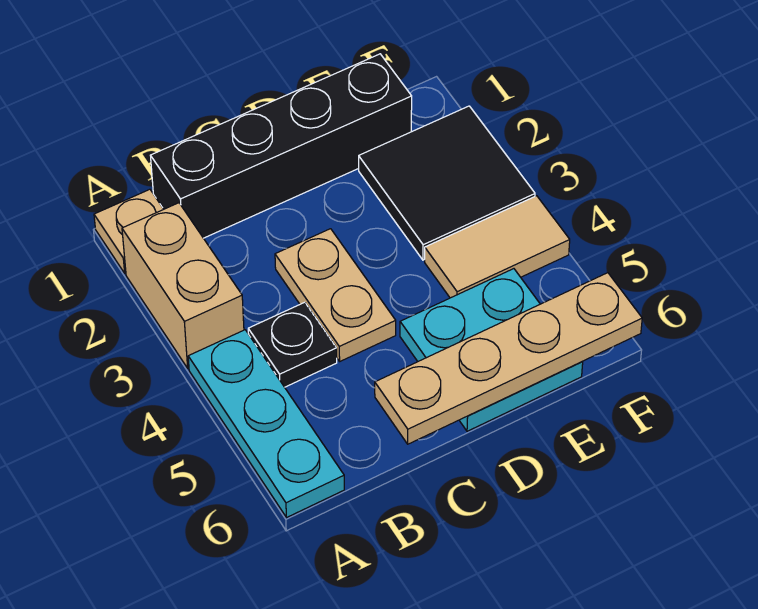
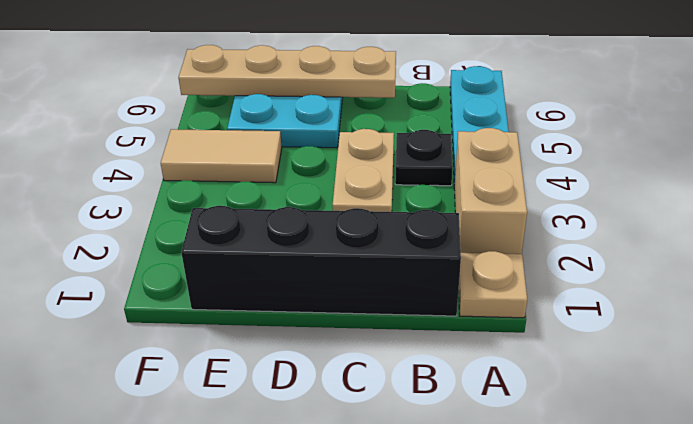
black tile E2:F3 level 1 -> none

